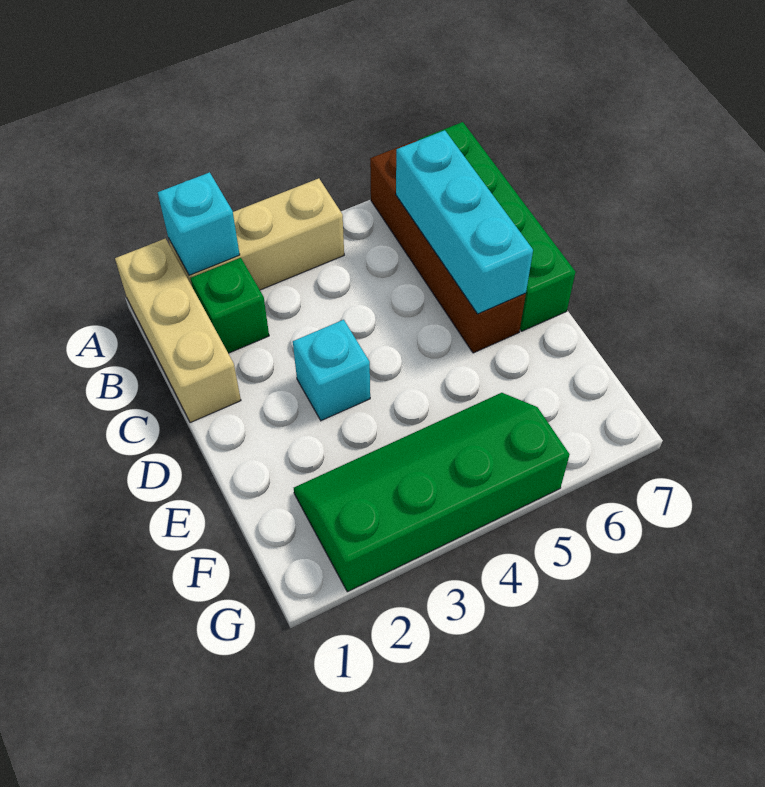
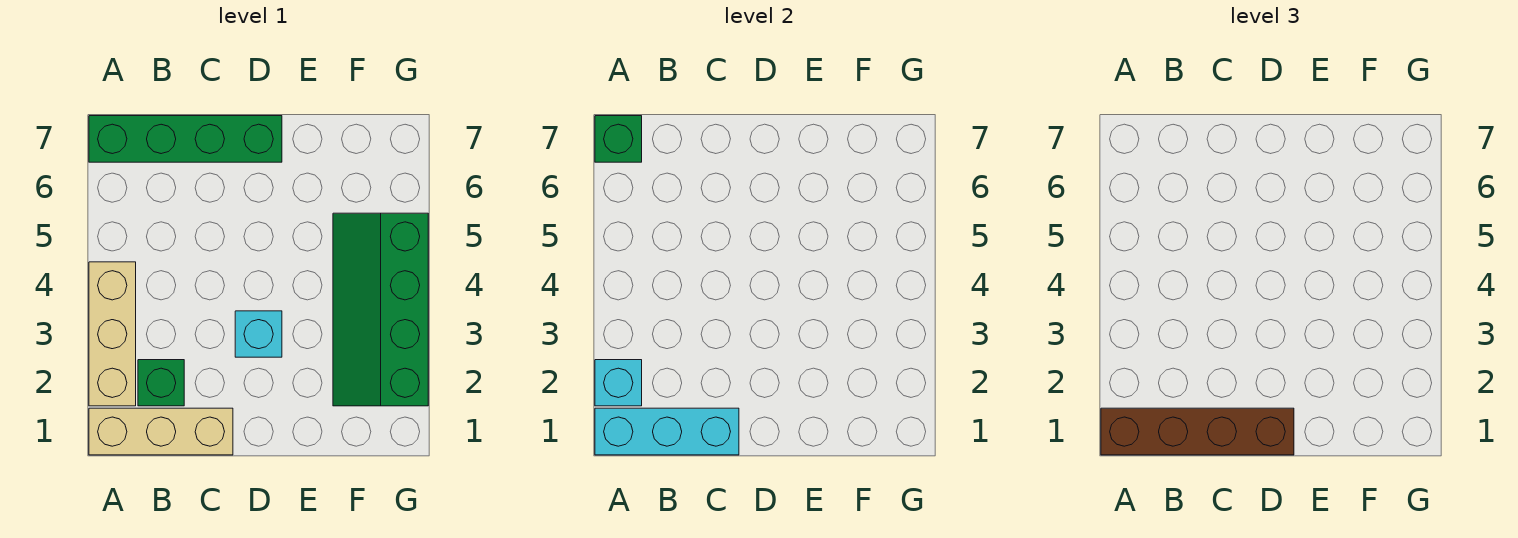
brown brick A6:D6 level 1 -> brown brick A1:D1 level 3
none -> green brick A7 level 2
cyan brick B6:D6 level 2 -> cyan brick A1:C1 level 2

